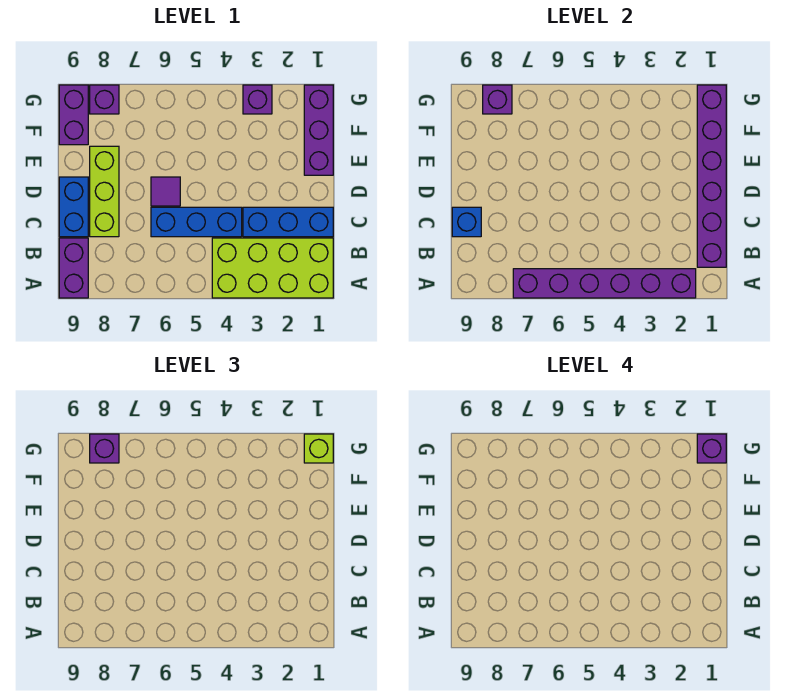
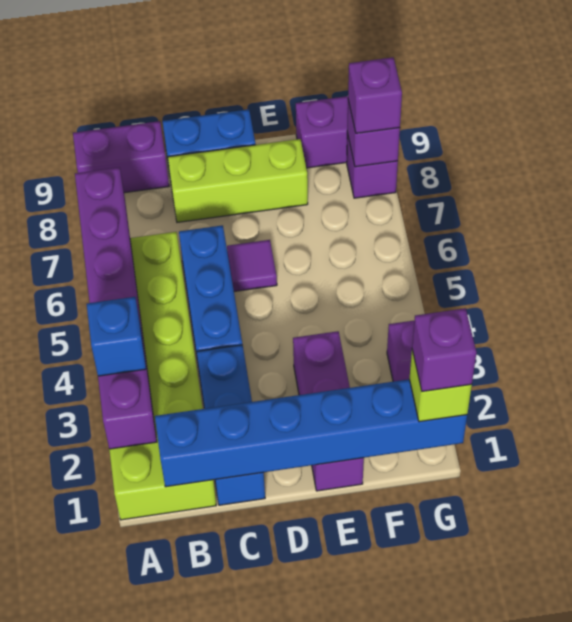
lime brick A1:B4 level 1 -> lime brick A1:B6 level 1
purple brick B1:G1 level 2 -> blue brick B1:G1 level 2
blue brick C9 level 2 -> blue brick A3 level 3
purple brick E1:G1 level 1 -> purple brick E1:E3 level 1

